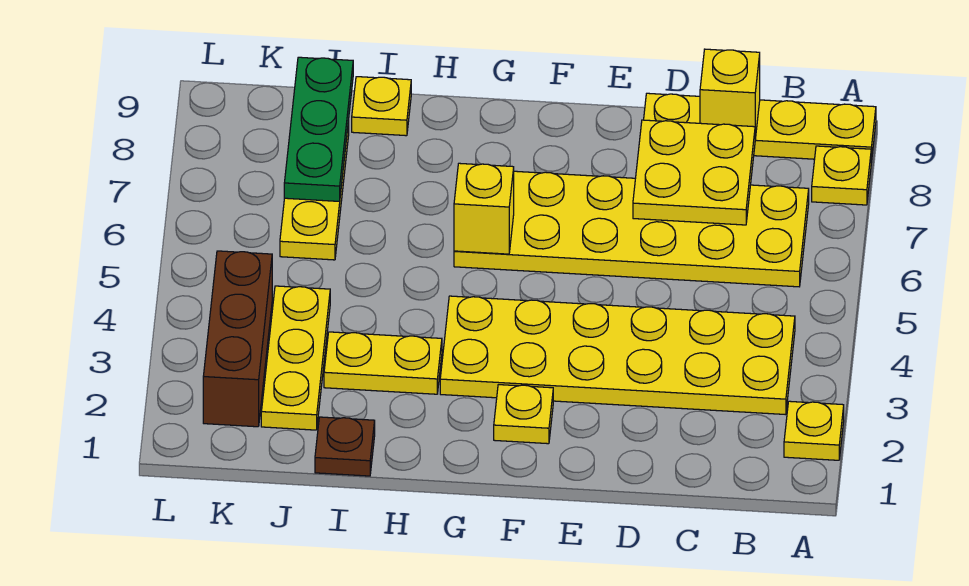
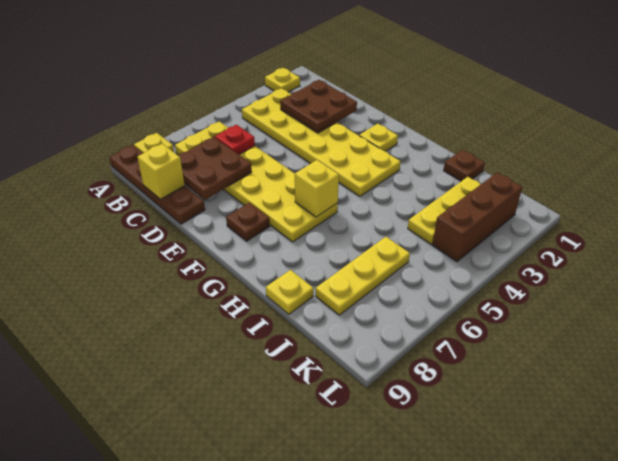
yellow plate A9:D9 level 1 -> brown plate A9:D9 level 1
none -> brown plate C2:D3 level 2
none -> red plate C6 level 2
yellow plate C7:D8 level 2 -> brown plate C7:D8 level 2
none -> brown plate F8 level 1
yellow plate H3:I3 level 1 -> none
green plate J7:J9 level 2 -> none

